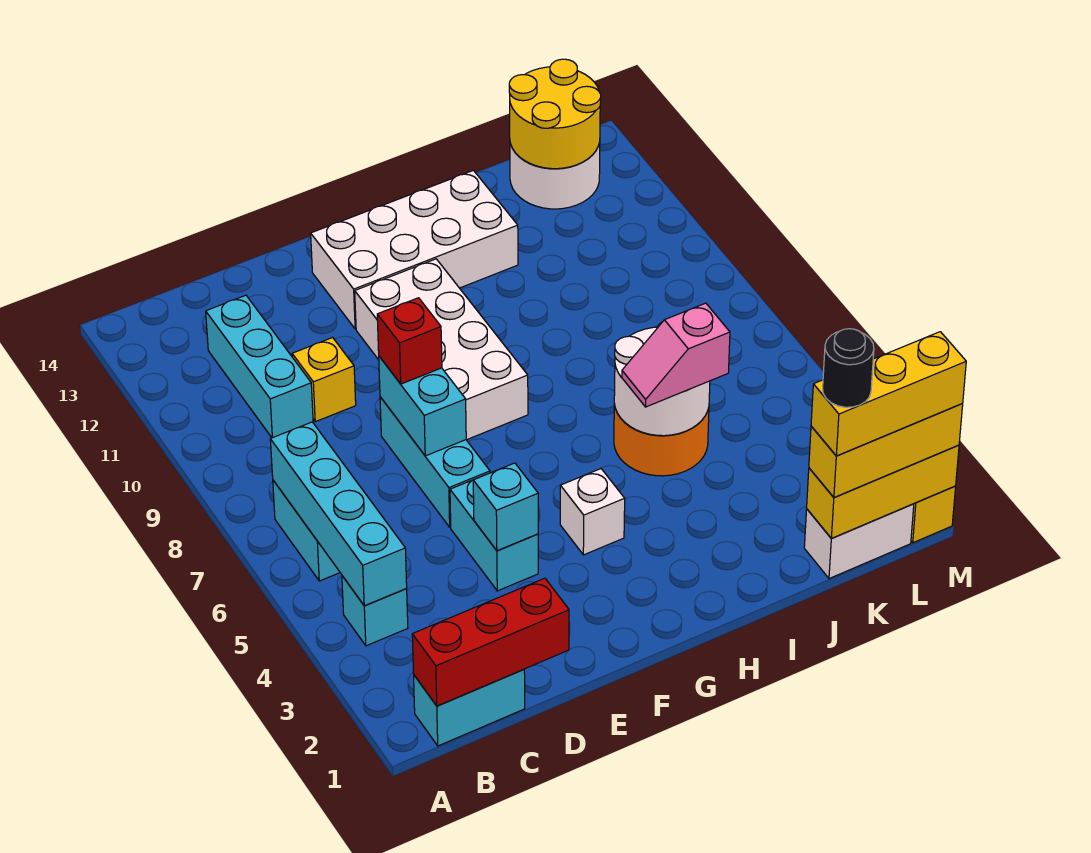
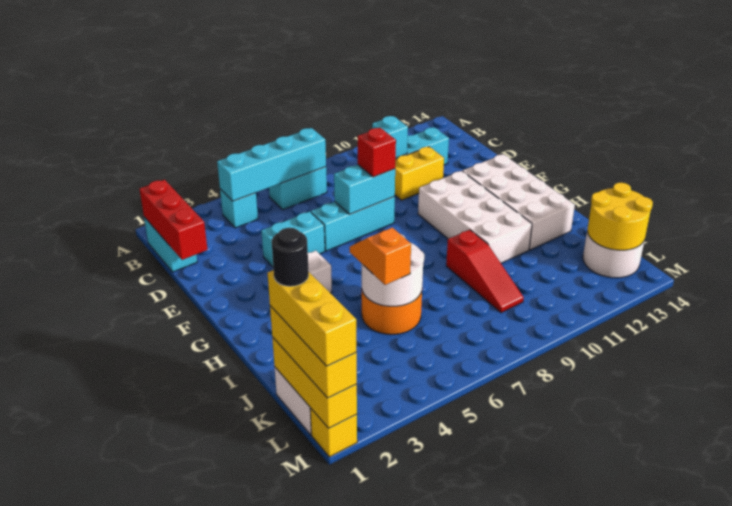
yellow brick D10 level 1 -> yellow brick D10:D11 level 1
cyan brick E4 level 2 -> cyan brick C10 level 2
white brick F8:G11 level 1 -> white brick F10:I11 level 1
pink slope I5:J5 level 3 top J -> orange slope I5:J5 level 3 top J
none -> red slope I9:K9 level 1 top I

